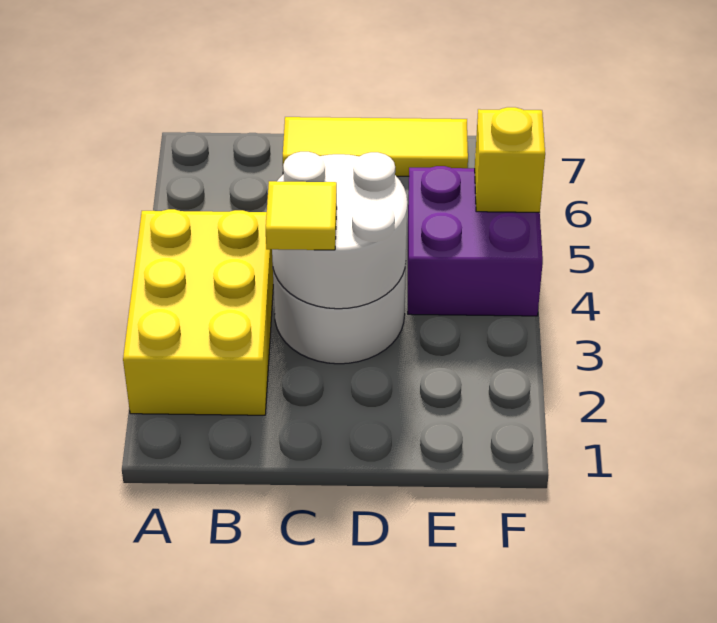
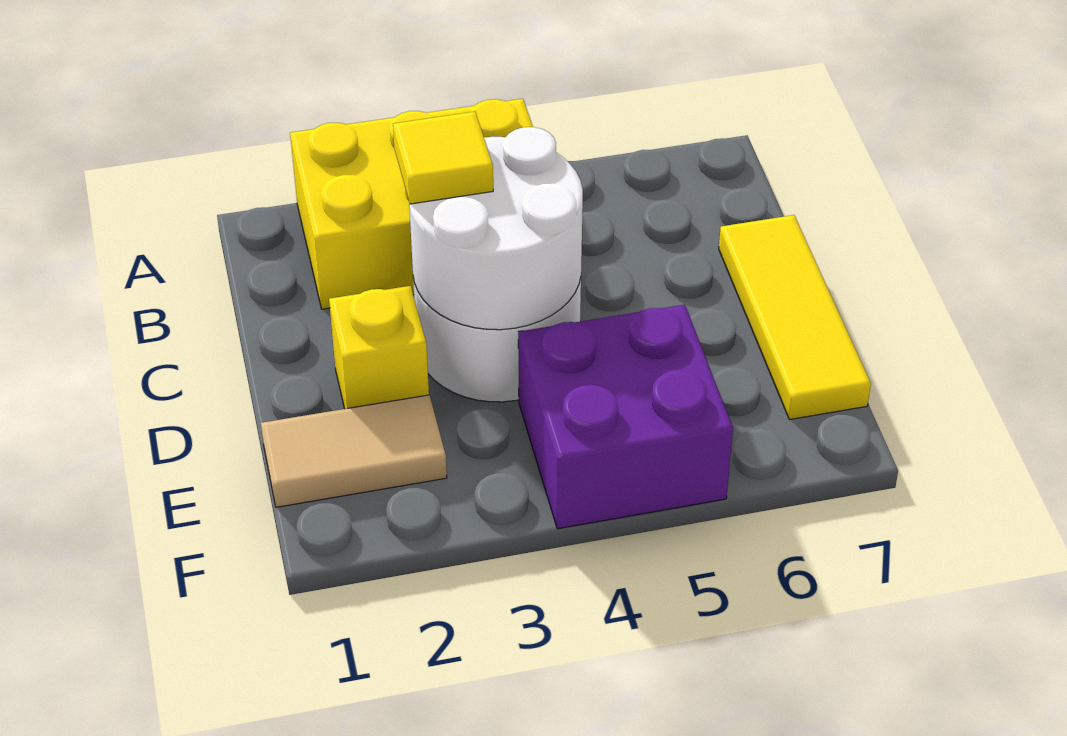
none -> tan tile E1:E2 level 1
yellow brick F5 level 2 -> yellow brick D2 level 1

